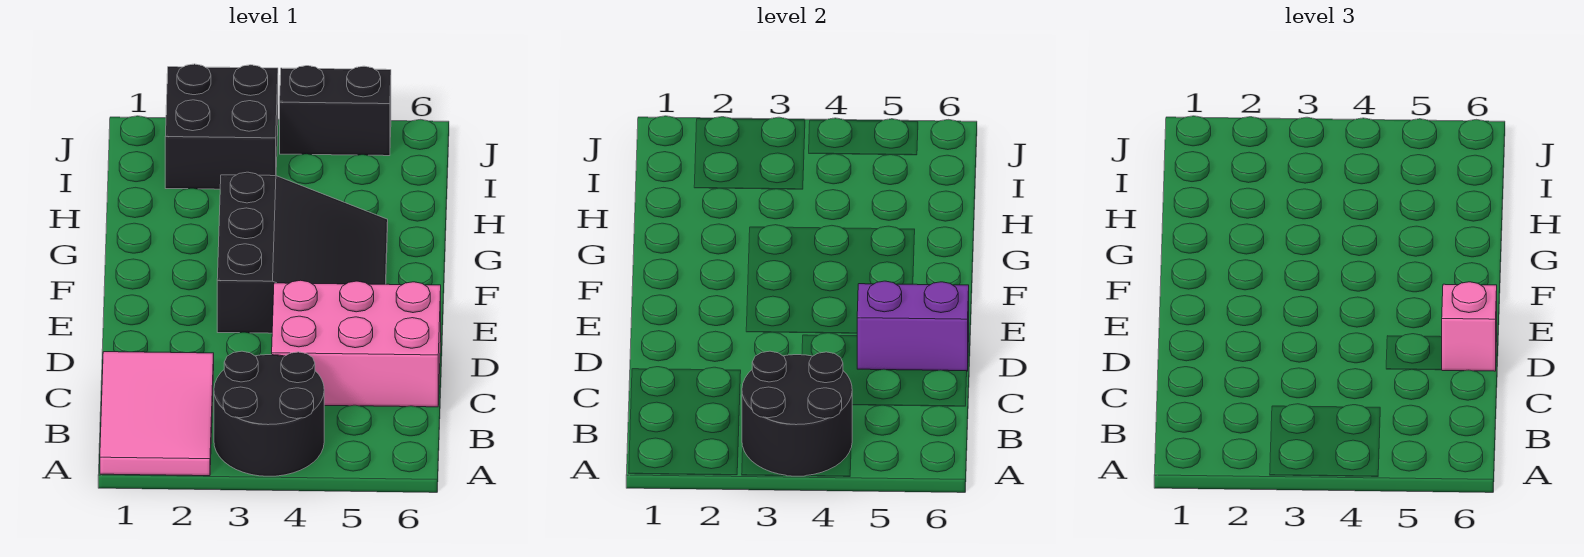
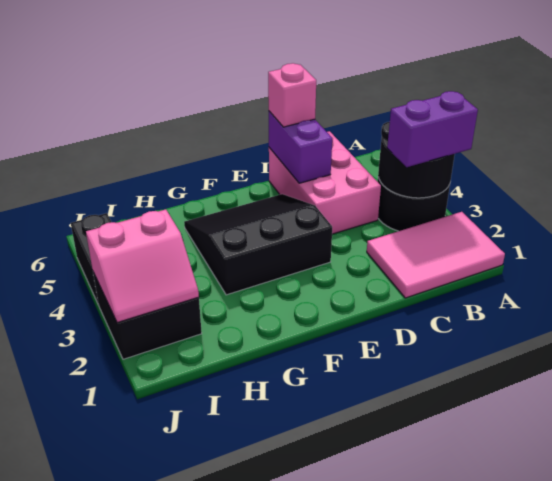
none -> purple brick A3:B3 level 3
none -> pink slope I2:J3 level 2 top 3

